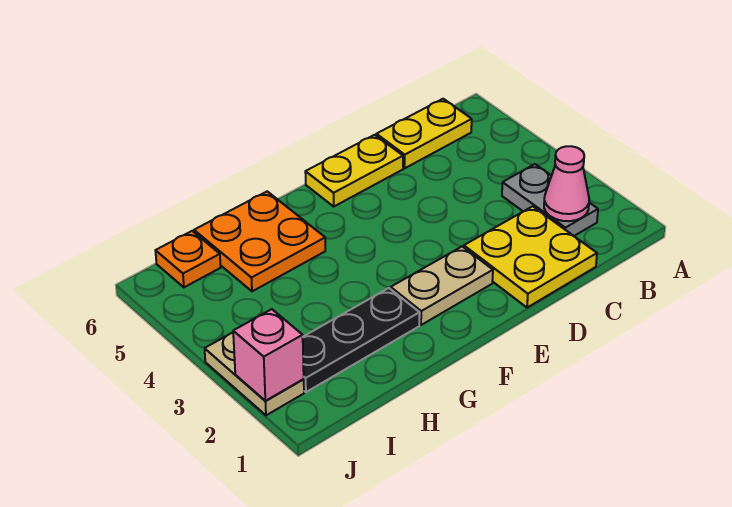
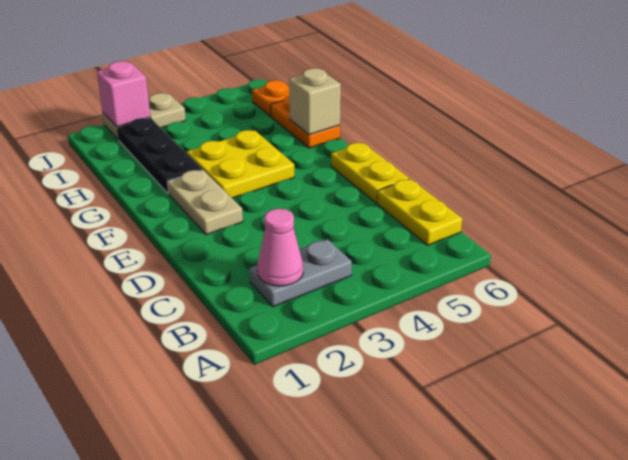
yellow plate C1:D2 level 1 -> yellow plate F3:G4 level 1
orange plate G5:H6 level 1 -> orange plate G6:H6 level 1
none -> tan brick G6 level 2

